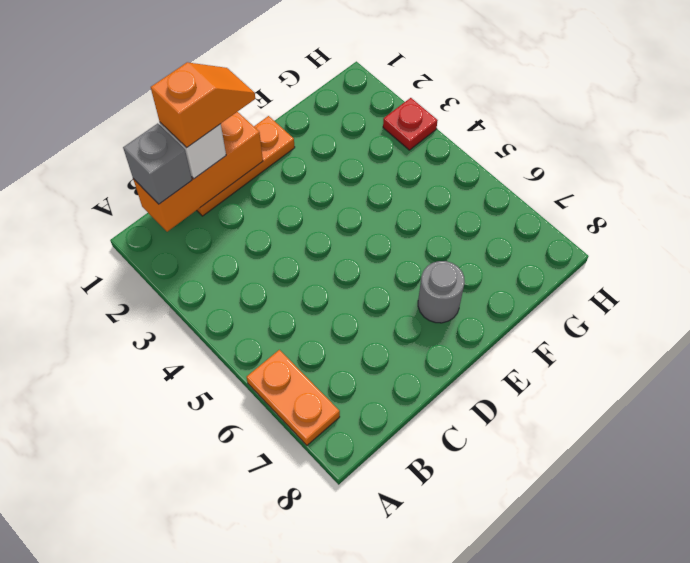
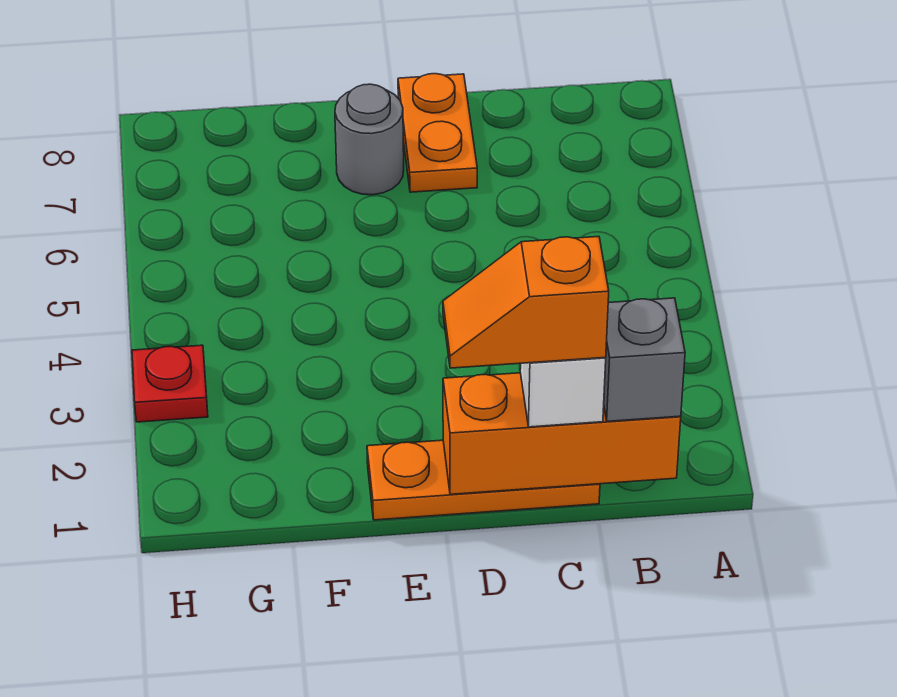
orange plate A6:A7 level 1 -> orange plate D7:D8 level 1

